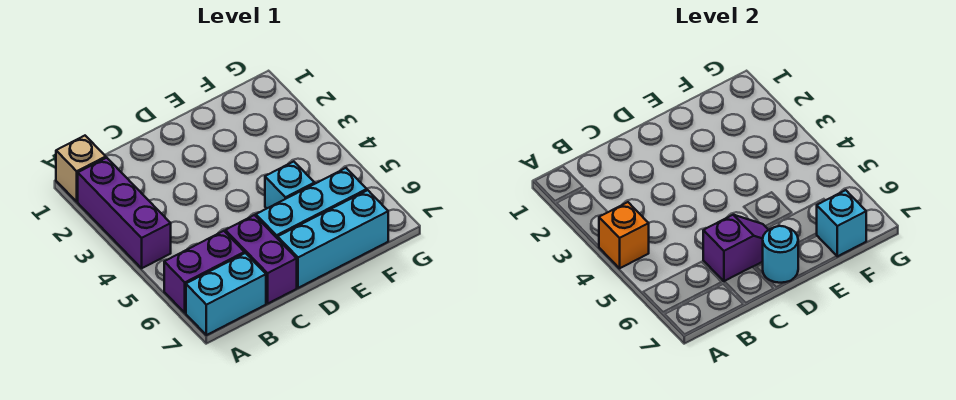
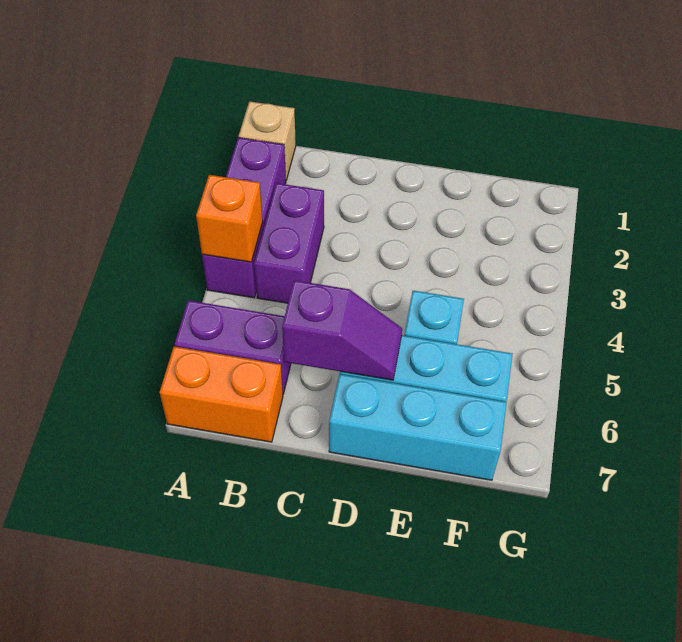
cyan brick A7:B7 level 1 -> orange brick A7:B7 level 1
purple brick C6:C7 level 1 -> purple brick B3:B4 level 1
cyan round brick D7 level 2 -> none
cyan brick F7 level 2 -> none

